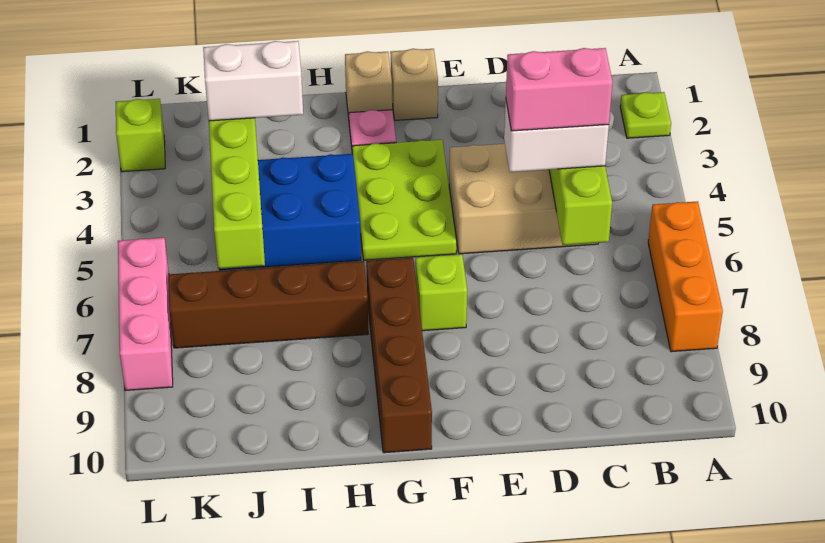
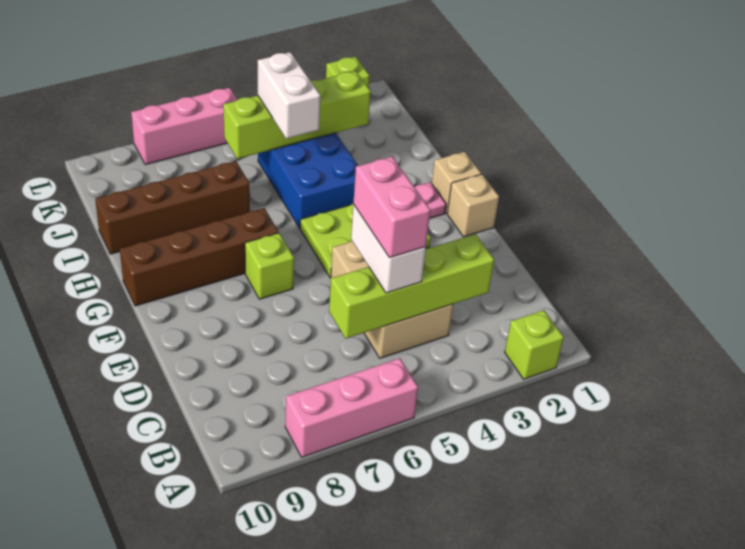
lime plate A2 level 1 -> lime brick A2 level 1
orange brick A6:A8 level 1 -> pink brick A6:A8 level 1
brown brick H7:K7 level 1 -> brown brick I7:I10 level 1
white brick I3:J3 level 3 -> white brick I5:J5 level 3

